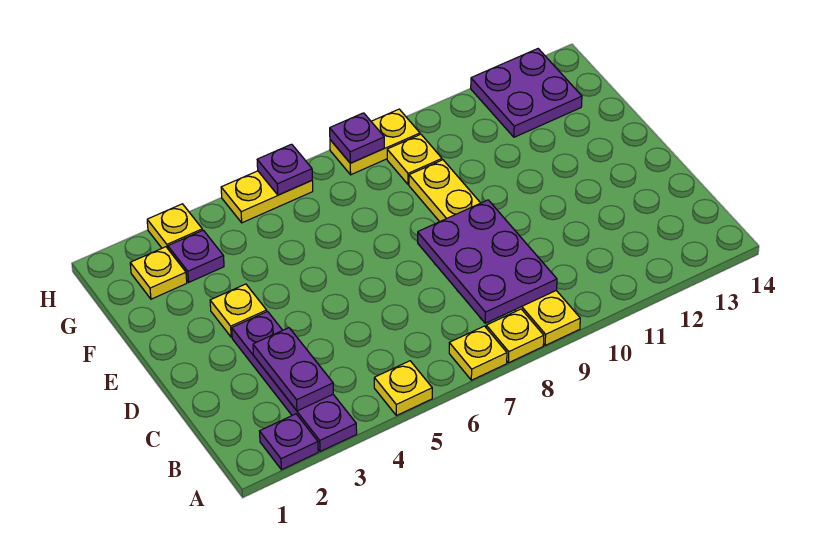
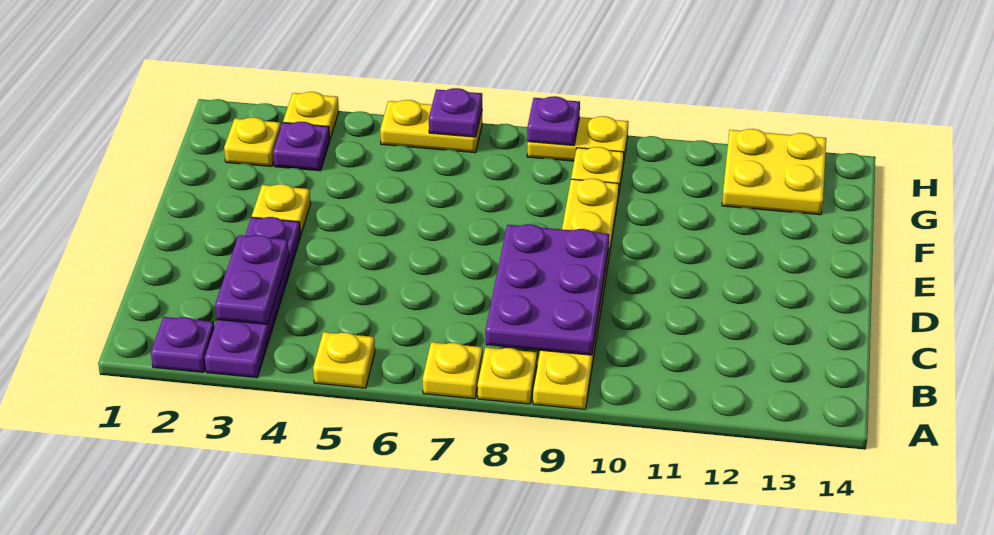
purple plate G12:H13 level 1 -> yellow plate G12:H13 level 1

